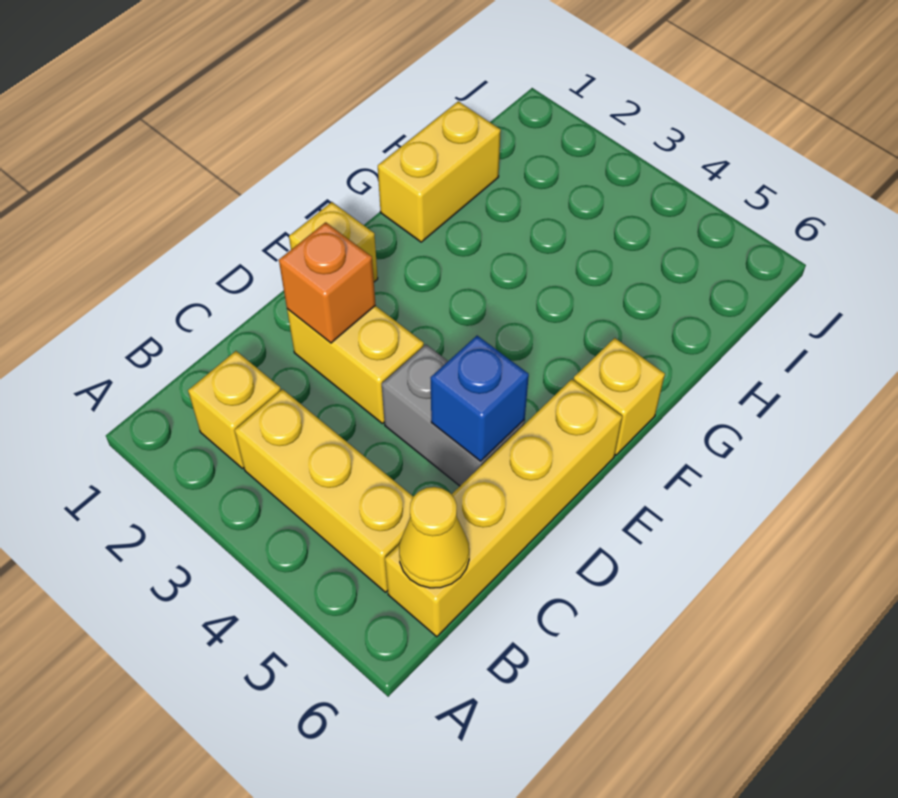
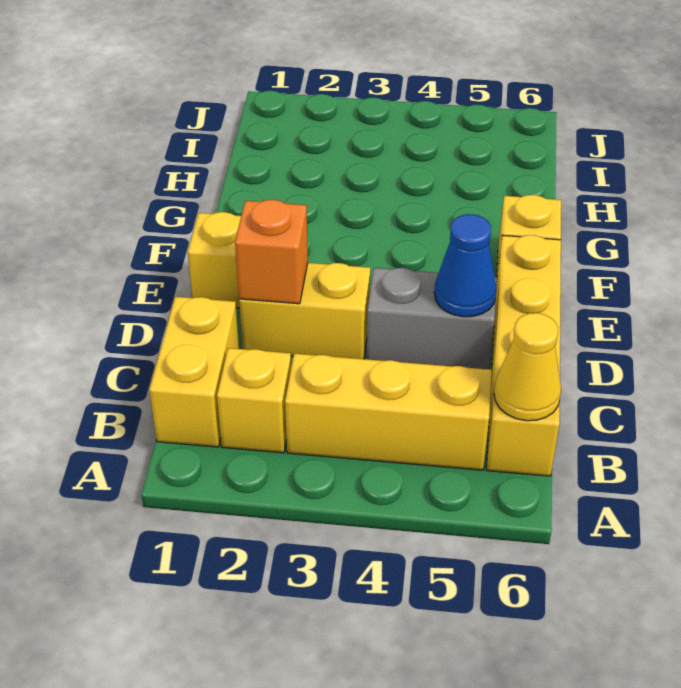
blue brick D5 level 2 -> blue cone D5 level 2
yellow brick G1:H1 level 1 -> yellow brick B1:C1 level 1

